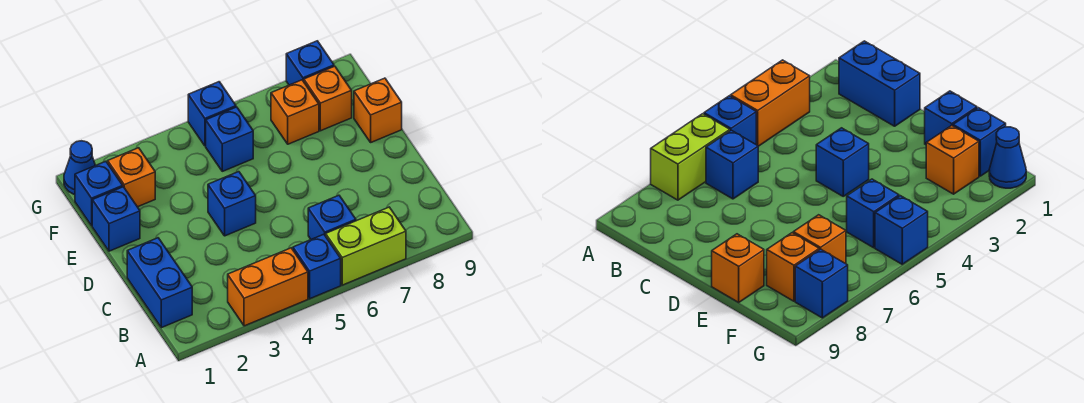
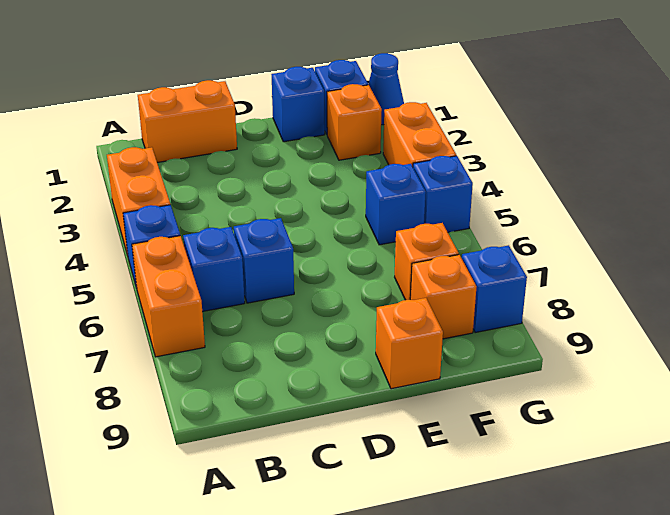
lime brick A6:A7 level 1 -> orange brick A6:A7 level 1
blue brick B1:C1 level 1 -> orange brick B1:C1 level 1
blue brick D4 level 1 -> blue brick C6 level 1
none -> orange brick G3:G4 level 1

